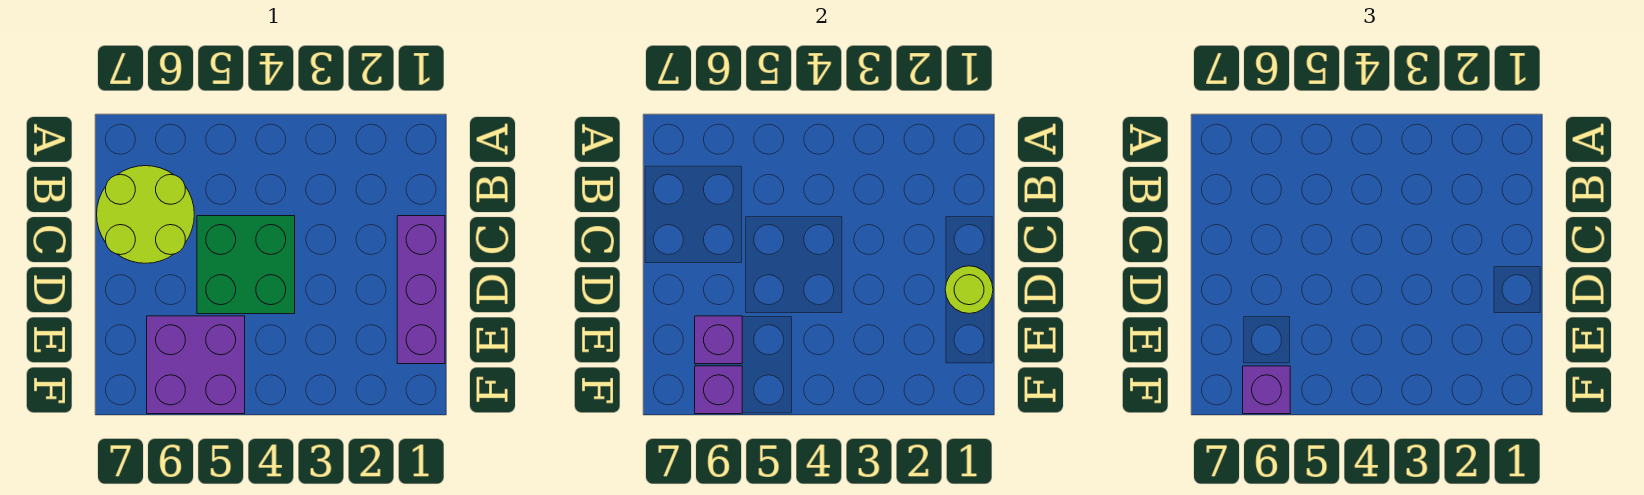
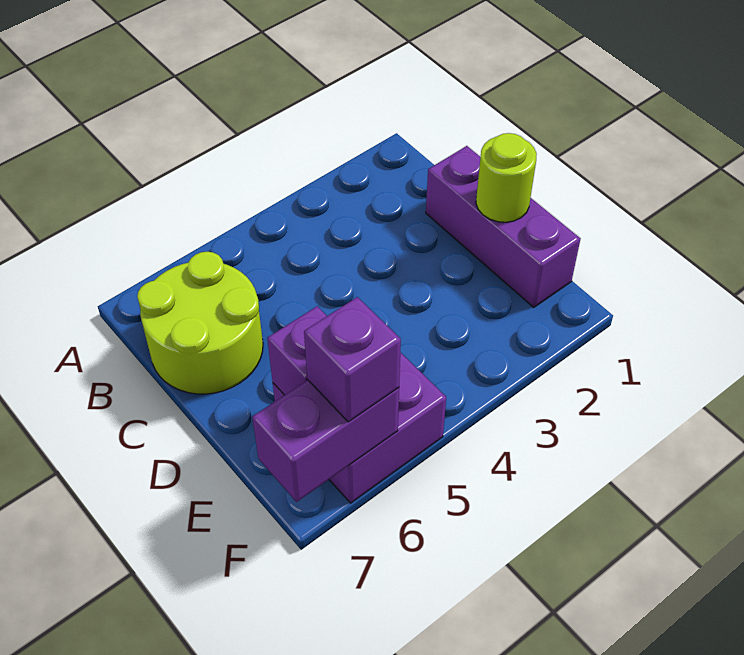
green brick C4:D5 level 1 -> none
purple brick F6 level 2 -> purple brick F6:F7 level 2

